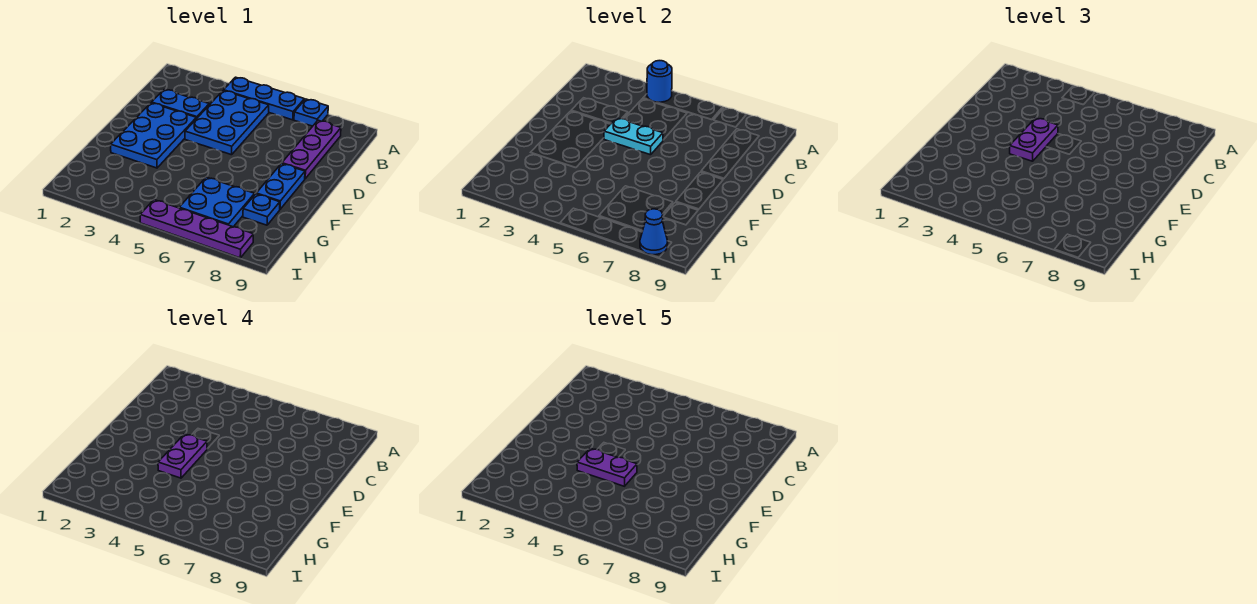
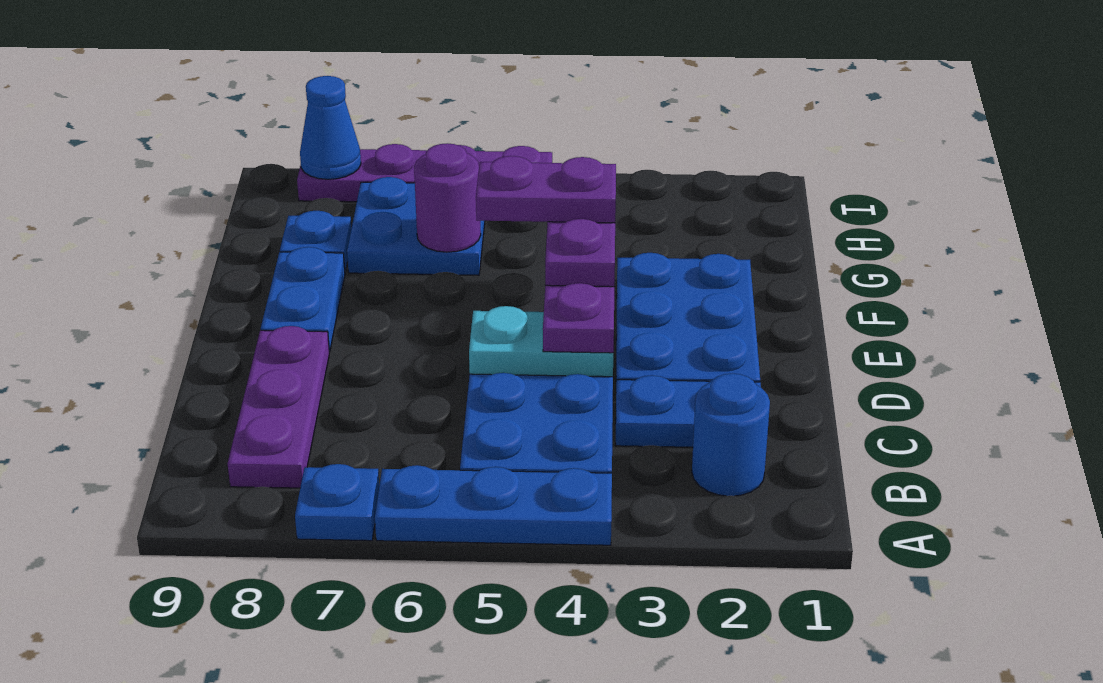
blue round brick A4 level 2 -> blue round brick B2 level 1
none -> purple round brick G6 level 2

